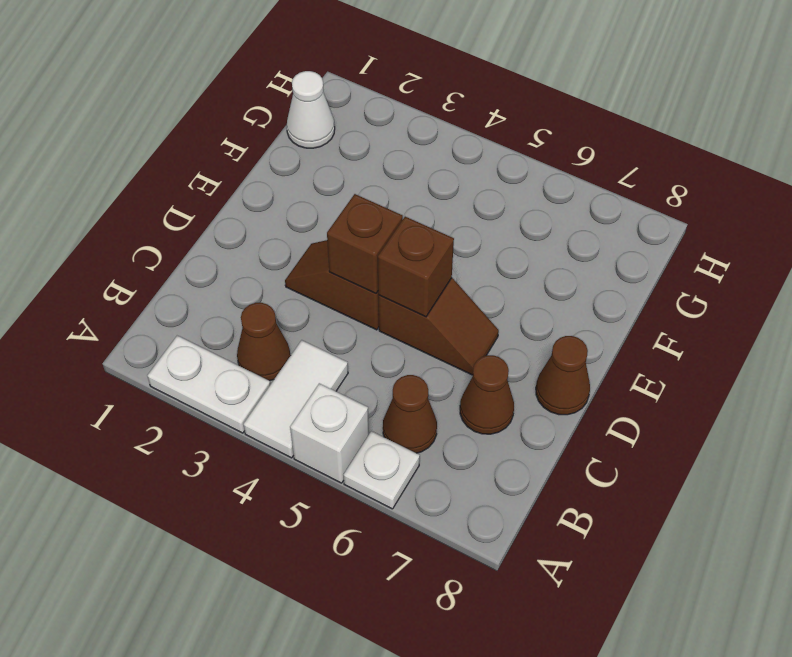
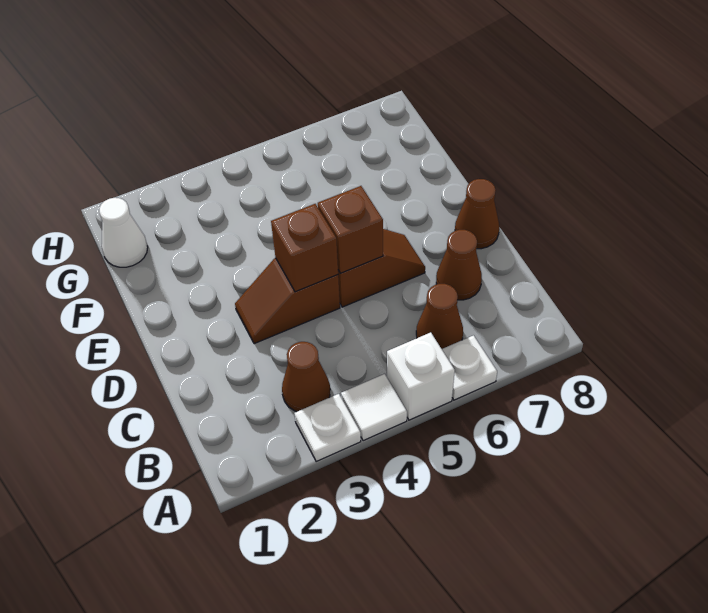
white plate A2:A3 level 1 -> white plate A3 level 1
white tile A4:B4 level 1 -> white tile A4 level 1

